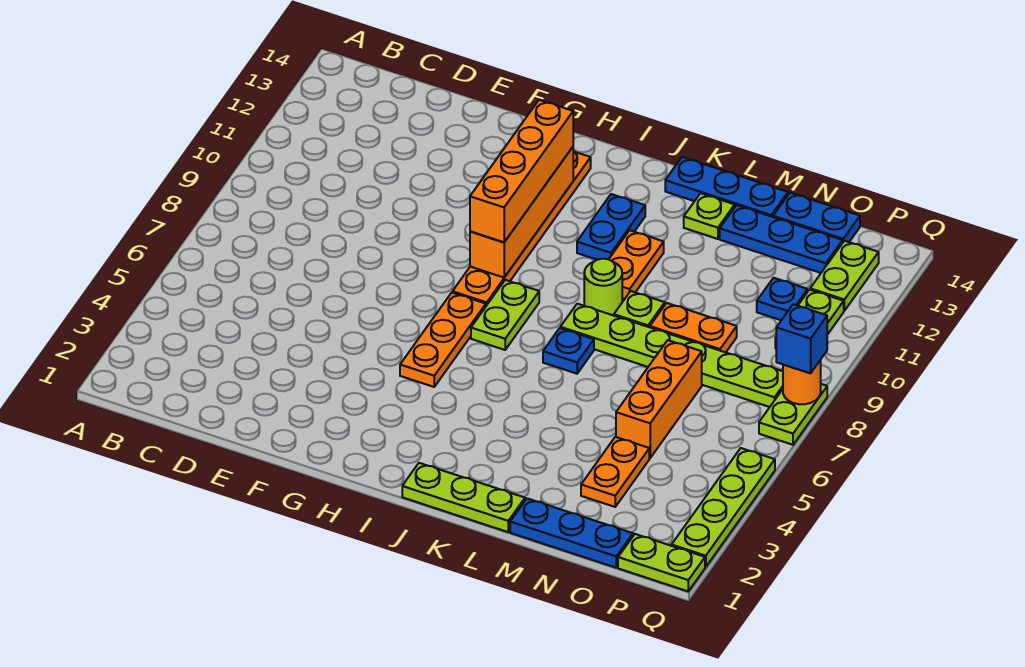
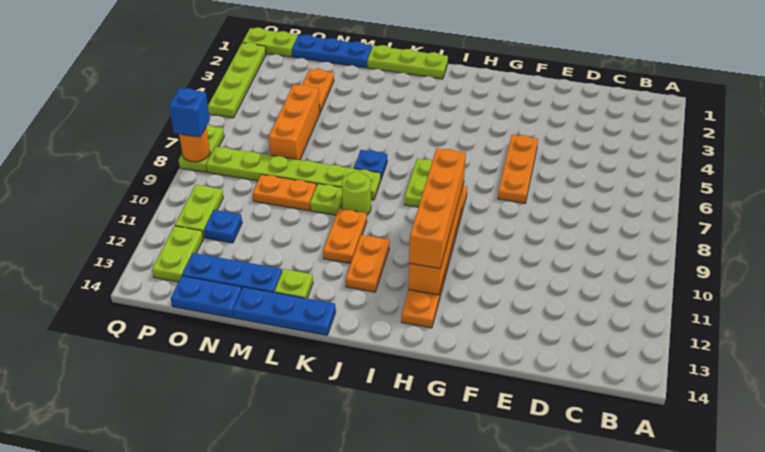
orange plate H5:H7 level 1 -> orange plate F5:F7 level 1
blue plate J11:J12 level 1 -> orange plate J11:J12 level 1

